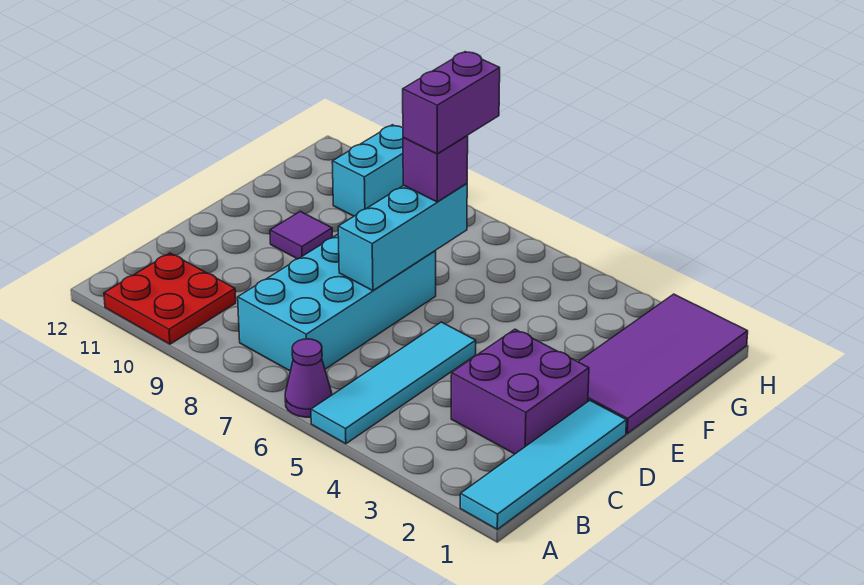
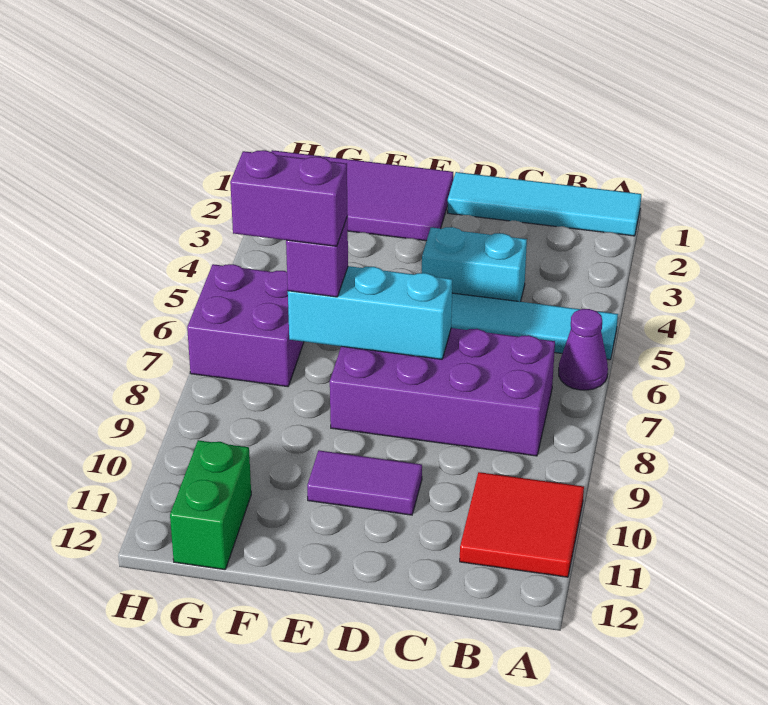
red plate A10:B11 level 1 -> red tile A10:B11 level 1
cyan brick B7:E8 level 1 -> purple brick B7:E8 level 1
purple brick C2:D3 level 1 -> purple brick G6:H7 level 1
purple tile E10 level 1 -> purple tile D10:E10 level 1
cyan brick G10:H10 level 1 -> cyan brick C4:D4 level 1
none -> green brick G11:G12 level 1

